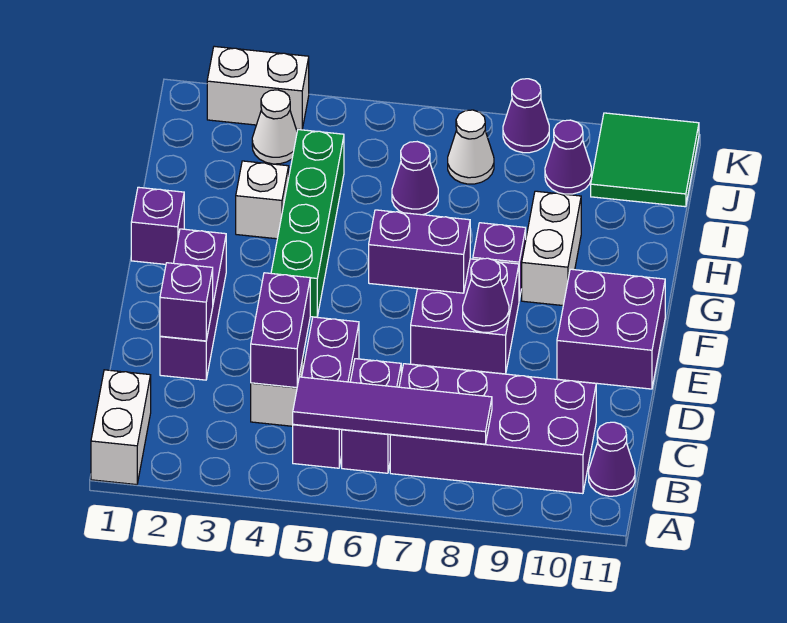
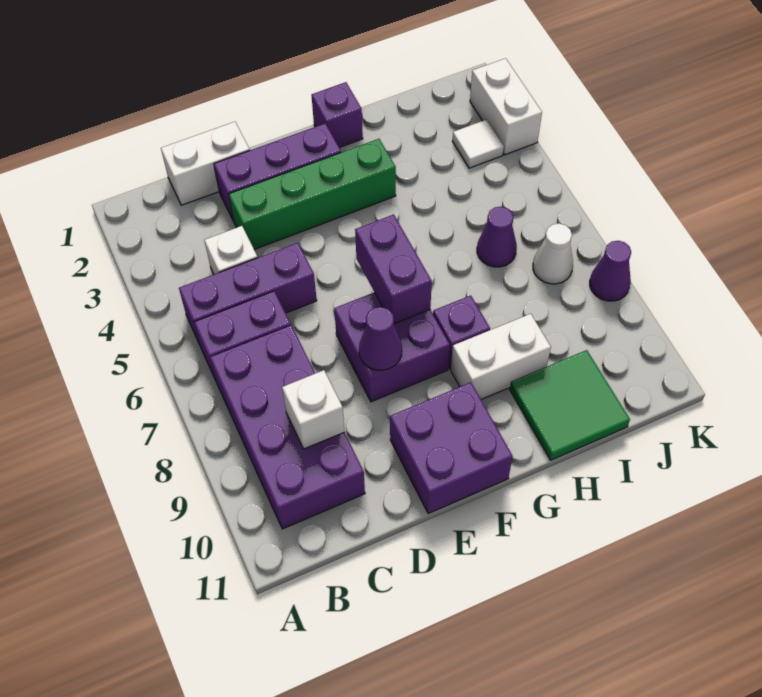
white brick A1:B1 level 1 -> white brick C1:D1 level 1
purple tile B5:B8 level 2 -> none
purple cone B11 level 1 -> none
purple brick C4:D4 level 2 -> none
purple brick D2 level 2 -> none
green brick F4:I4 level 1 -> green brick D3:G3 level 1
white brick H3 level 1 -> white brick C9 level 2
white cone J3 level 1 -> white tile J3 level 1
purple cone J9 level 1 -> none
green tile J10:K11 level 1 -> green tile H10:I11 level 1

